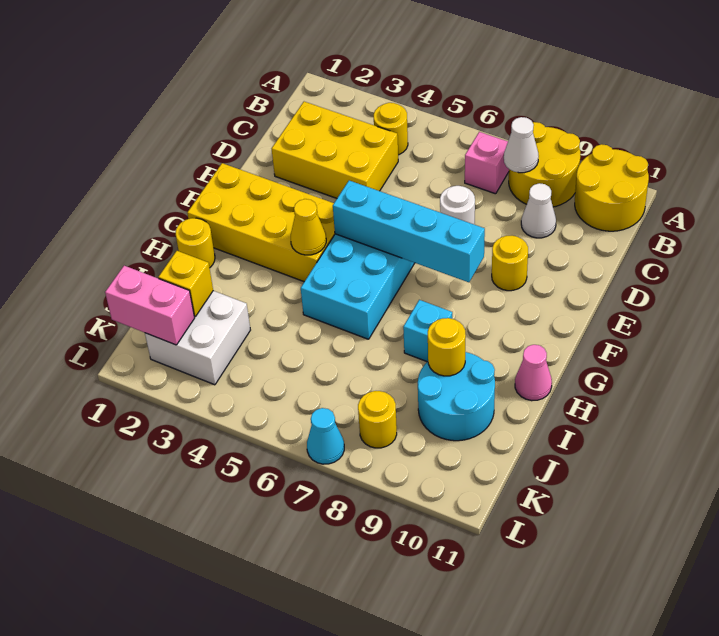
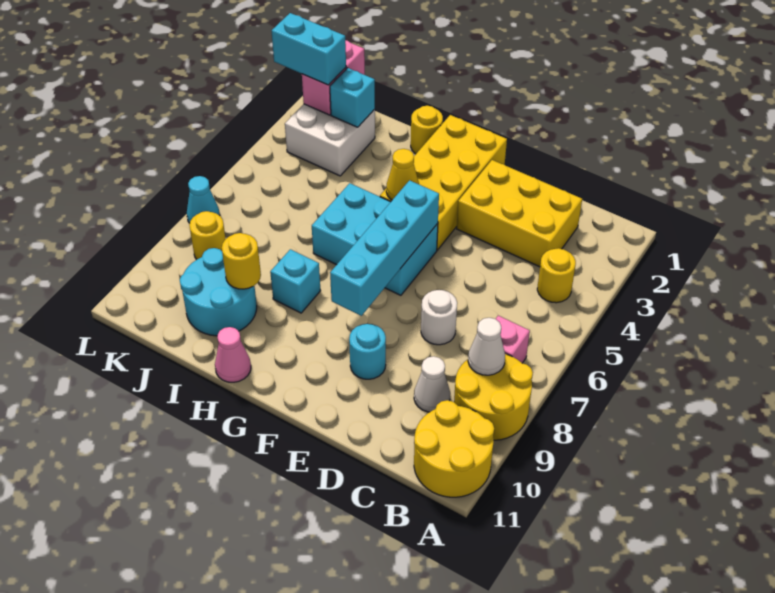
yellow brick C2:D4 level 1 -> yellow brick C2:E3 level 1
yellow round brick E9 level 1 -> cyan round brick E9 level 1
yellow brick J2 level 2 -> cyan brick J2 level 2
none -> cyan brick K2:L2 level 3

